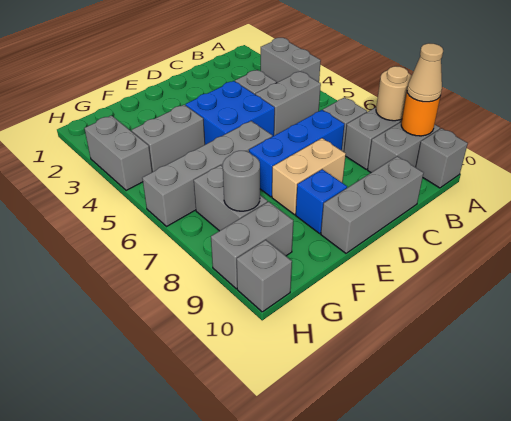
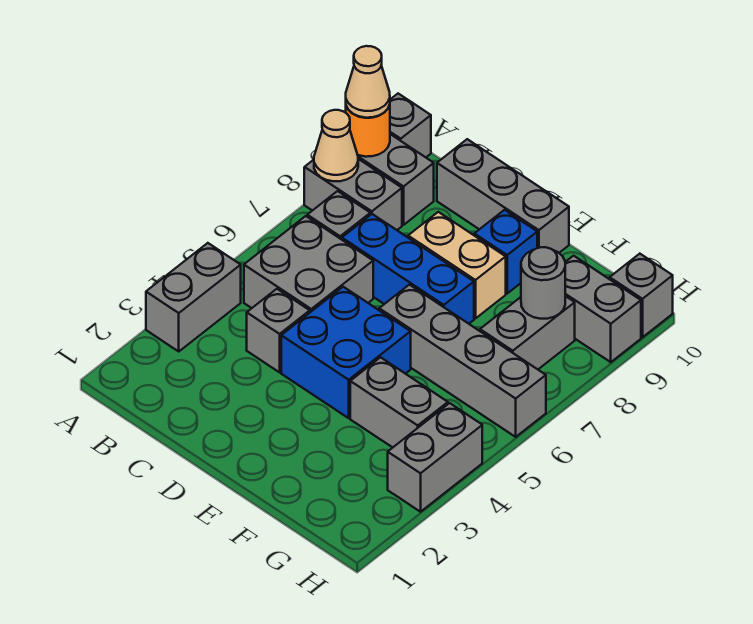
tan round brick A8 level 2 -> tan cone A8 level 2
grey brick B5:C5 level 1 -> grey brick B5:C6 level 1

